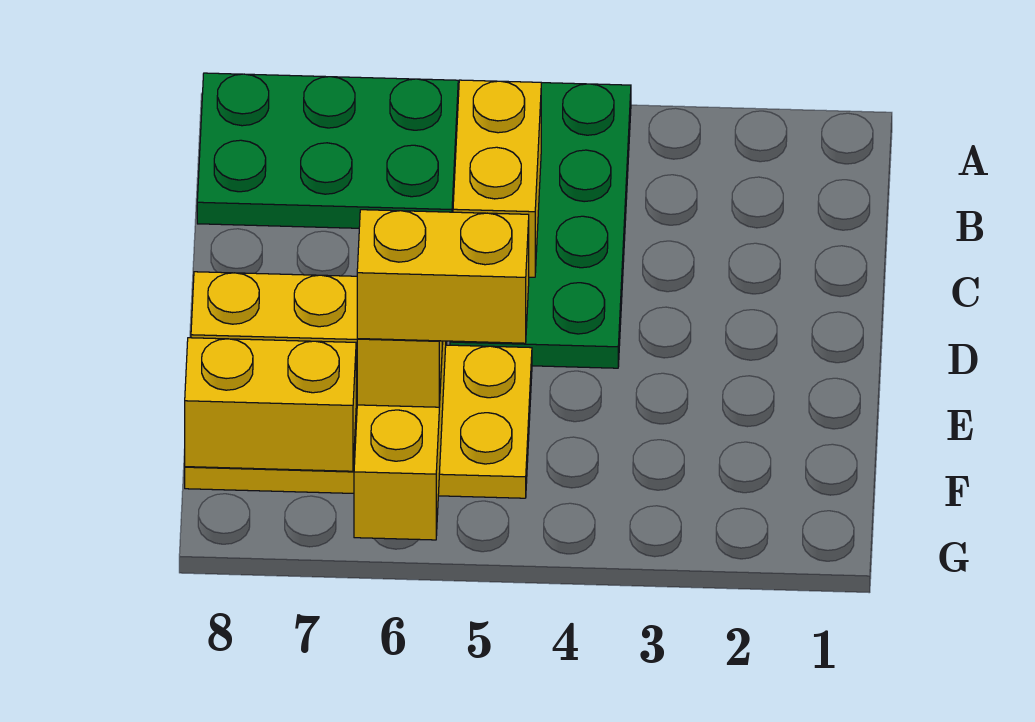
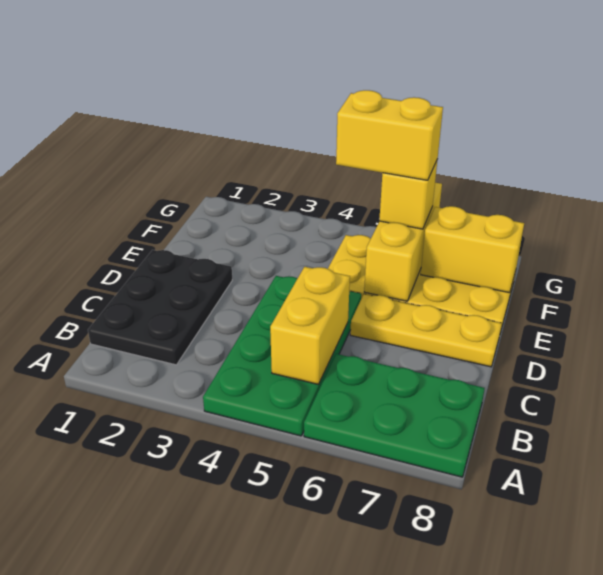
none -> black plate B1:D2 level 1

